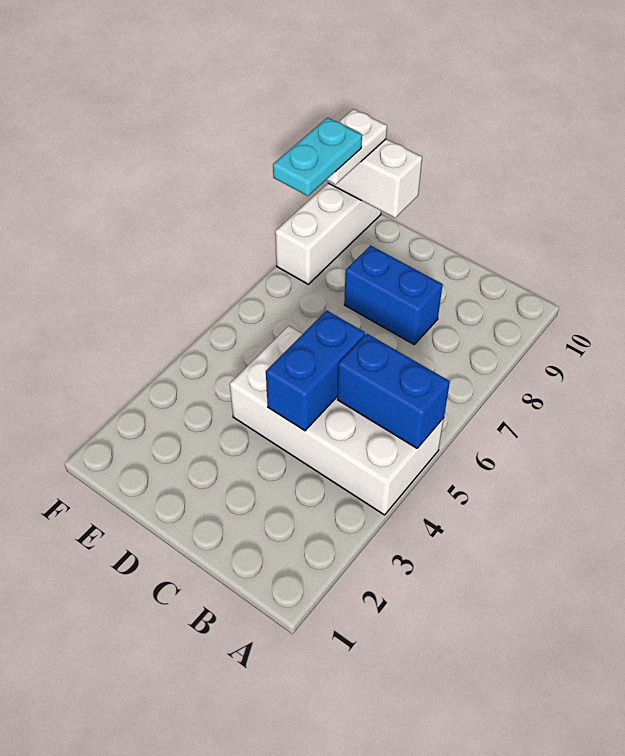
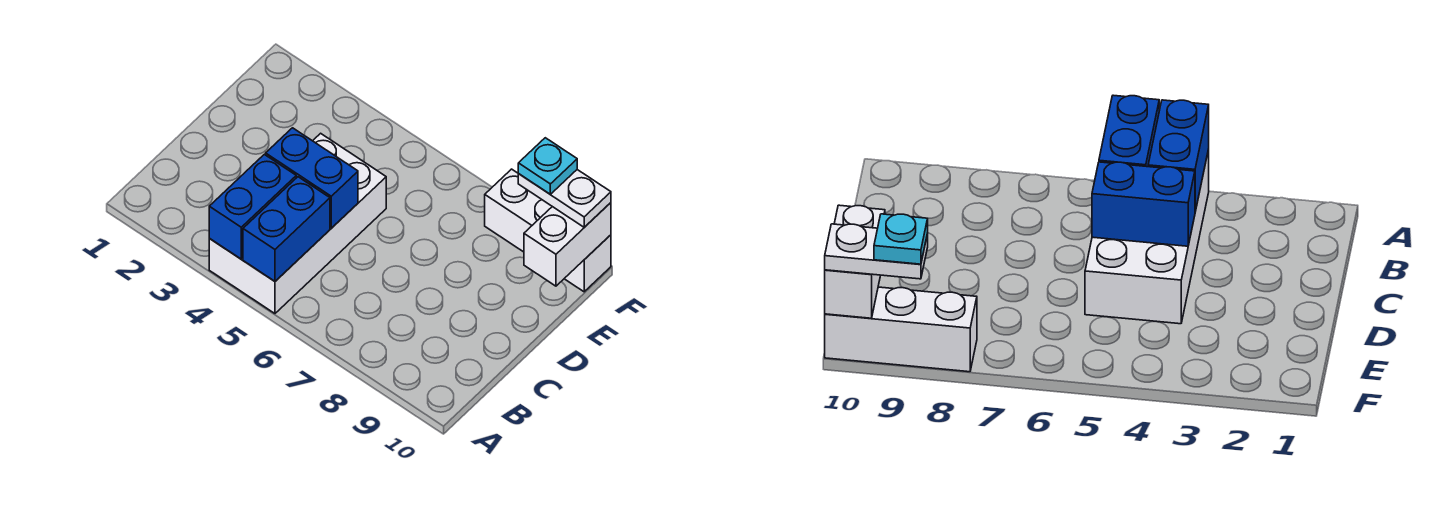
blue brick C8:D8 level 1 -> blue brick A4:B4 level 2
cyan plate F8:F9 level 4 -> cyan plate F9 level 4

